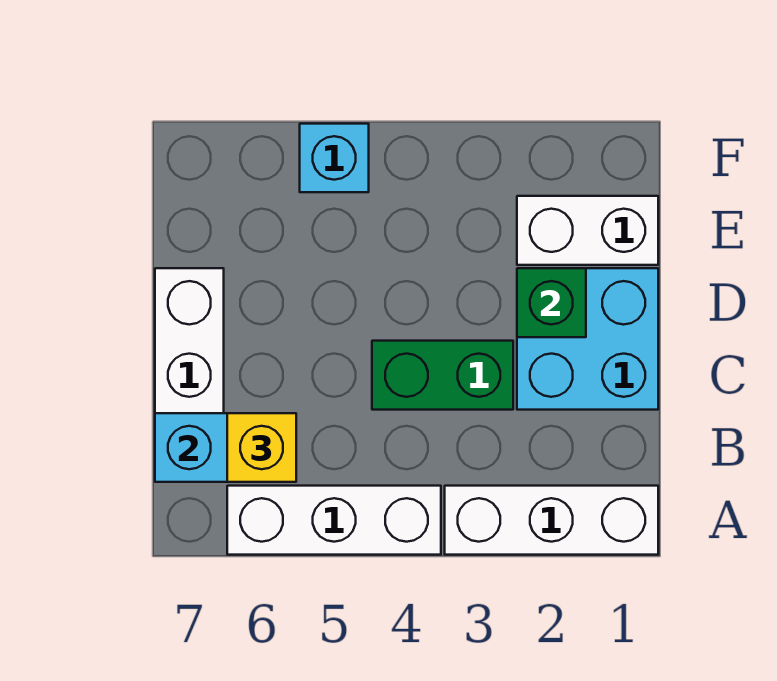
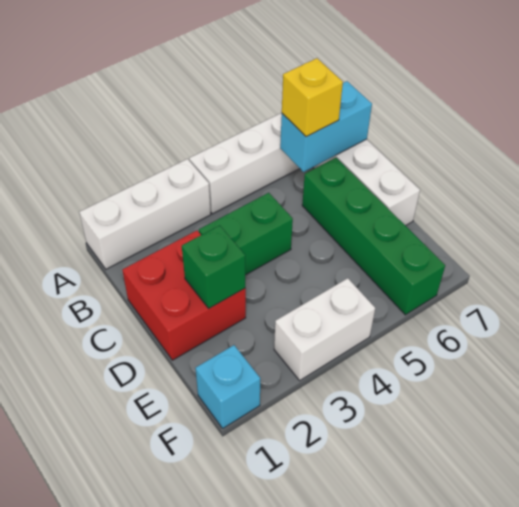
cyan brick C1:D2 level 1 -> red brick C1:D2 level 1
none -> green brick C6:F6 level 1
white brick E1:E2 level 1 -> white brick F3:F4 level 1
cyan brick F5 level 1 -> cyan brick F1 level 1

